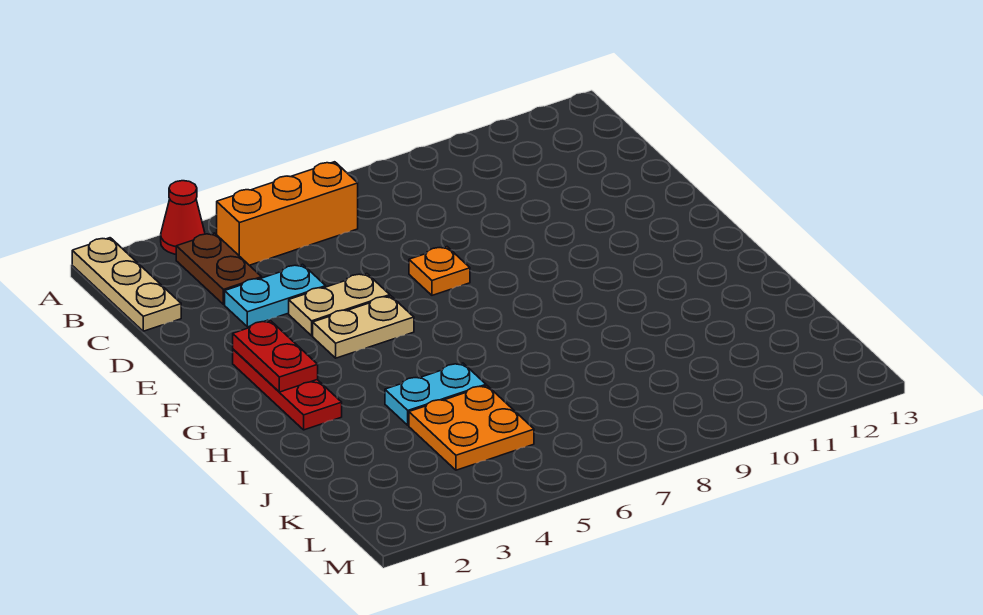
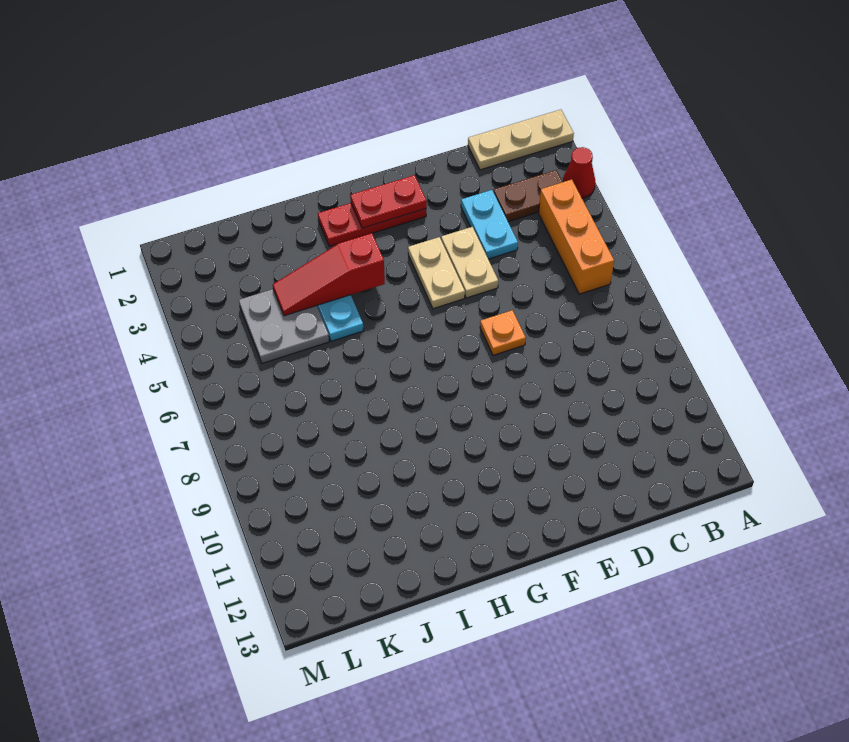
none -> red slope H4:J4 level 2 top H
orange plate J4:K5 level 1 -> grey plate J4:K5 level 1

